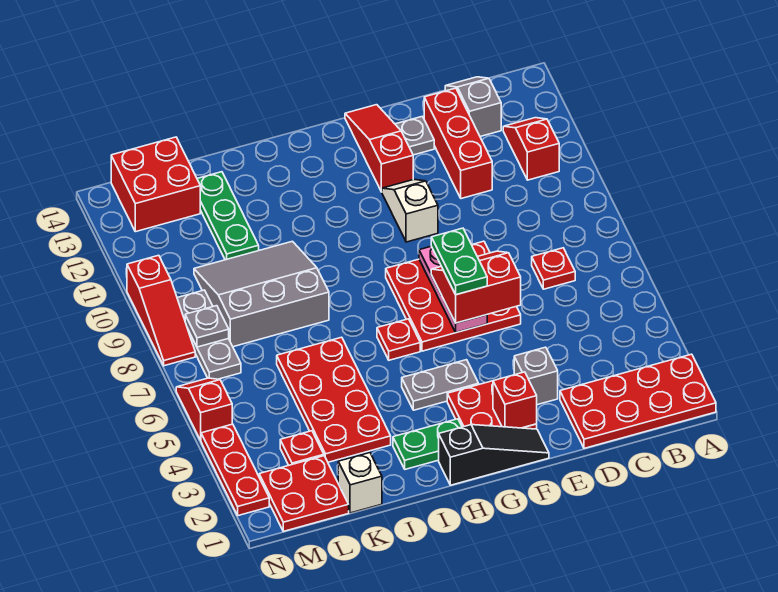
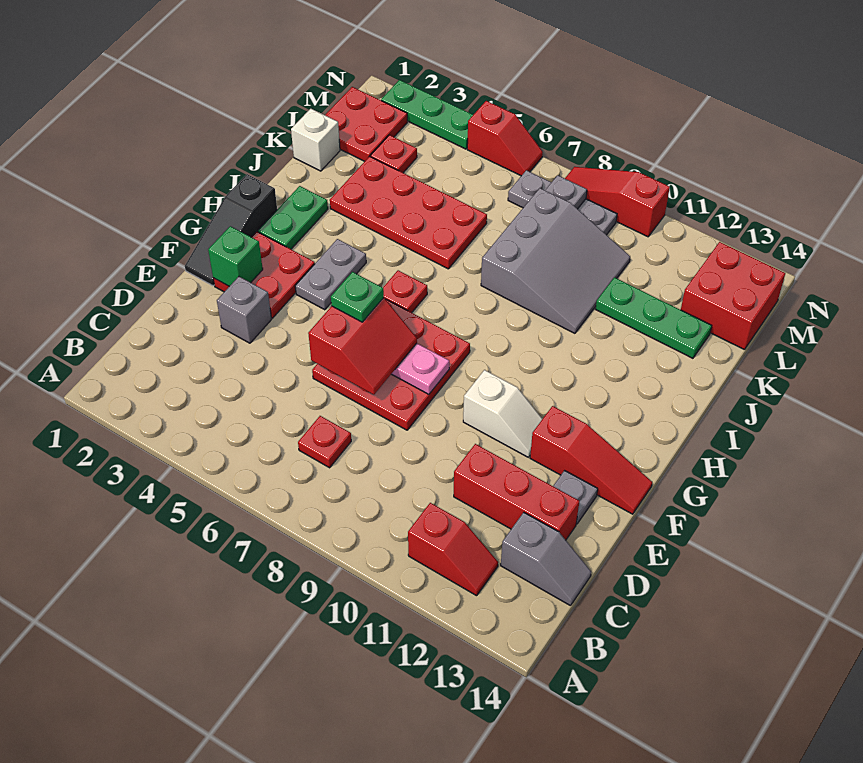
red plate A1:D2 level 1 -> none
red brick F2 level 2 -> green brick F2 level 2
green plate F6:F7 level 4 -> green plate F6 level 4
red plate N2:N4 level 1 -> green plate N2:N4 level 1

